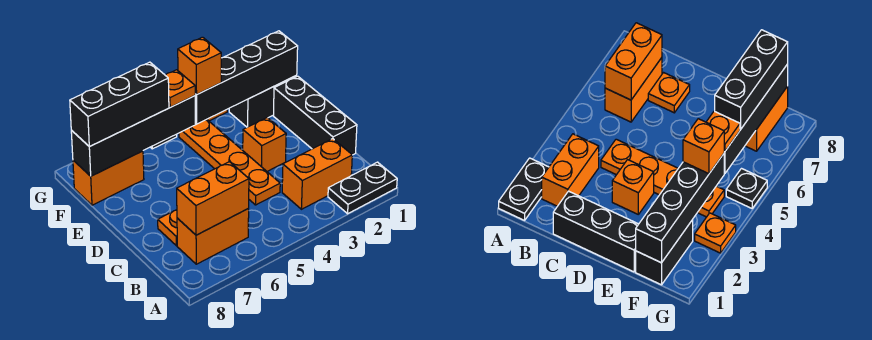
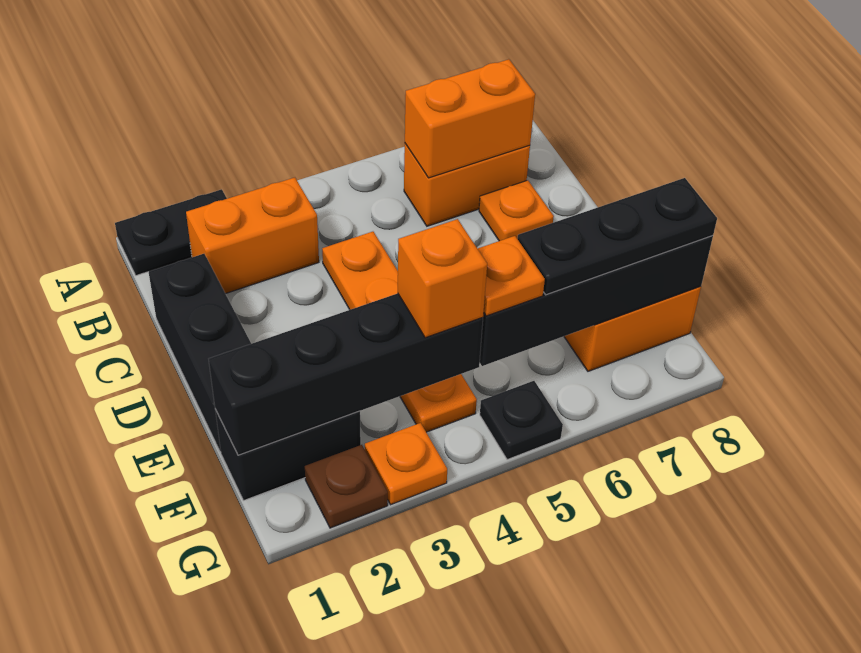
orange brick D3 level 1 -> none
black brick F6:F8 level 3 -> black plate F6:F8 level 3
none -> brown plate G2 level 1

